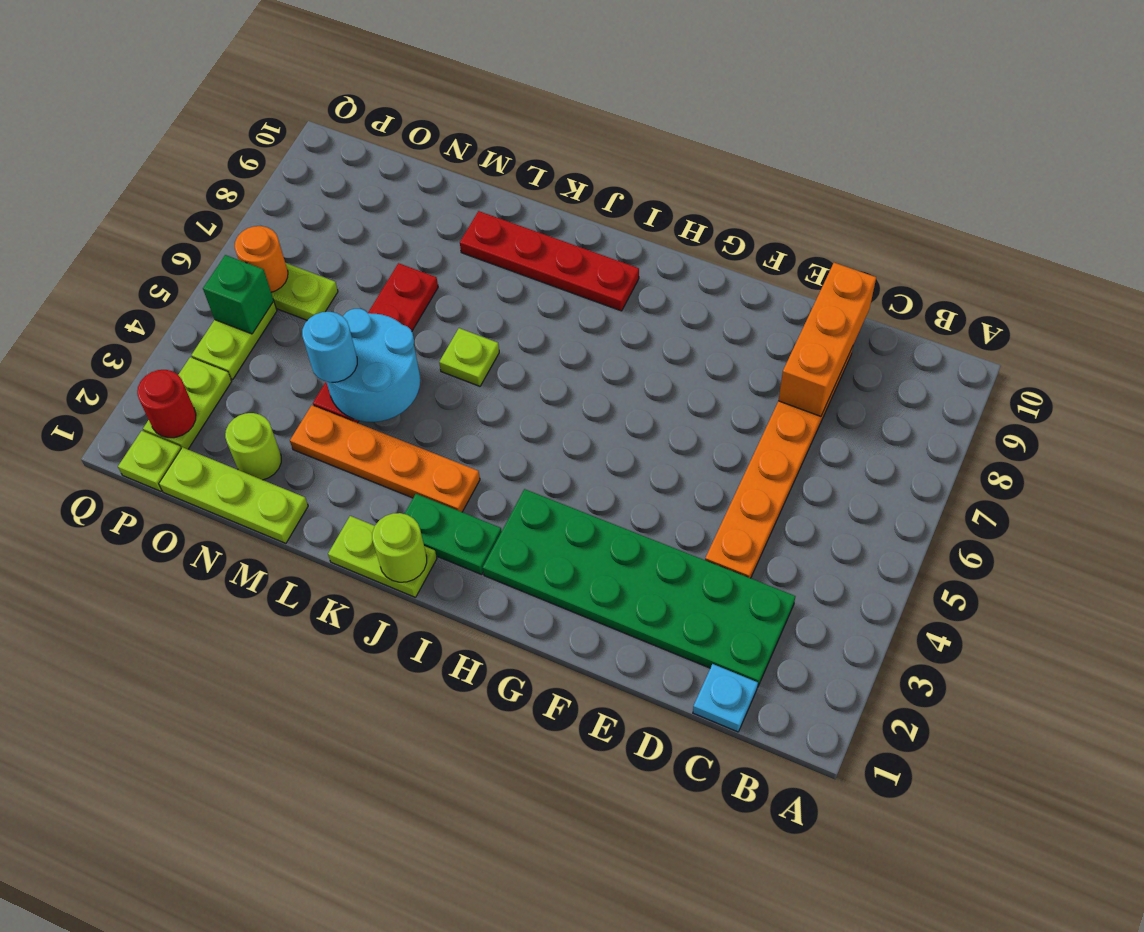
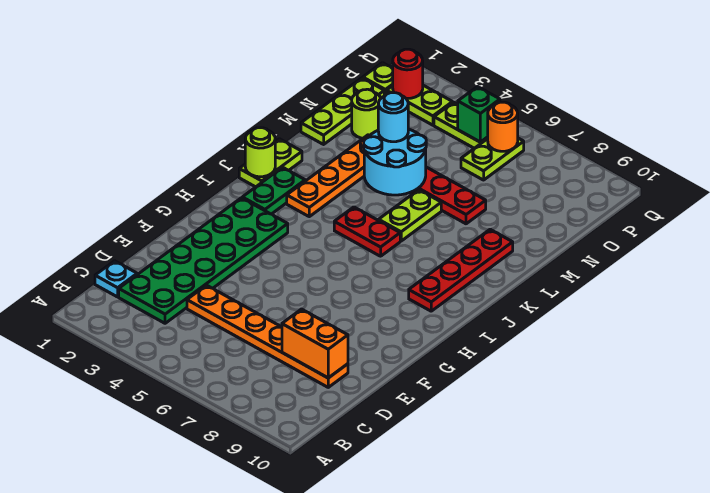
orange brick D8:D10 level 2 -> orange brick D8:D9 level 2
none -> red plate J5:J6 level 1
lime plate K6 level 1 -> lime plate K6:L6 level 1

